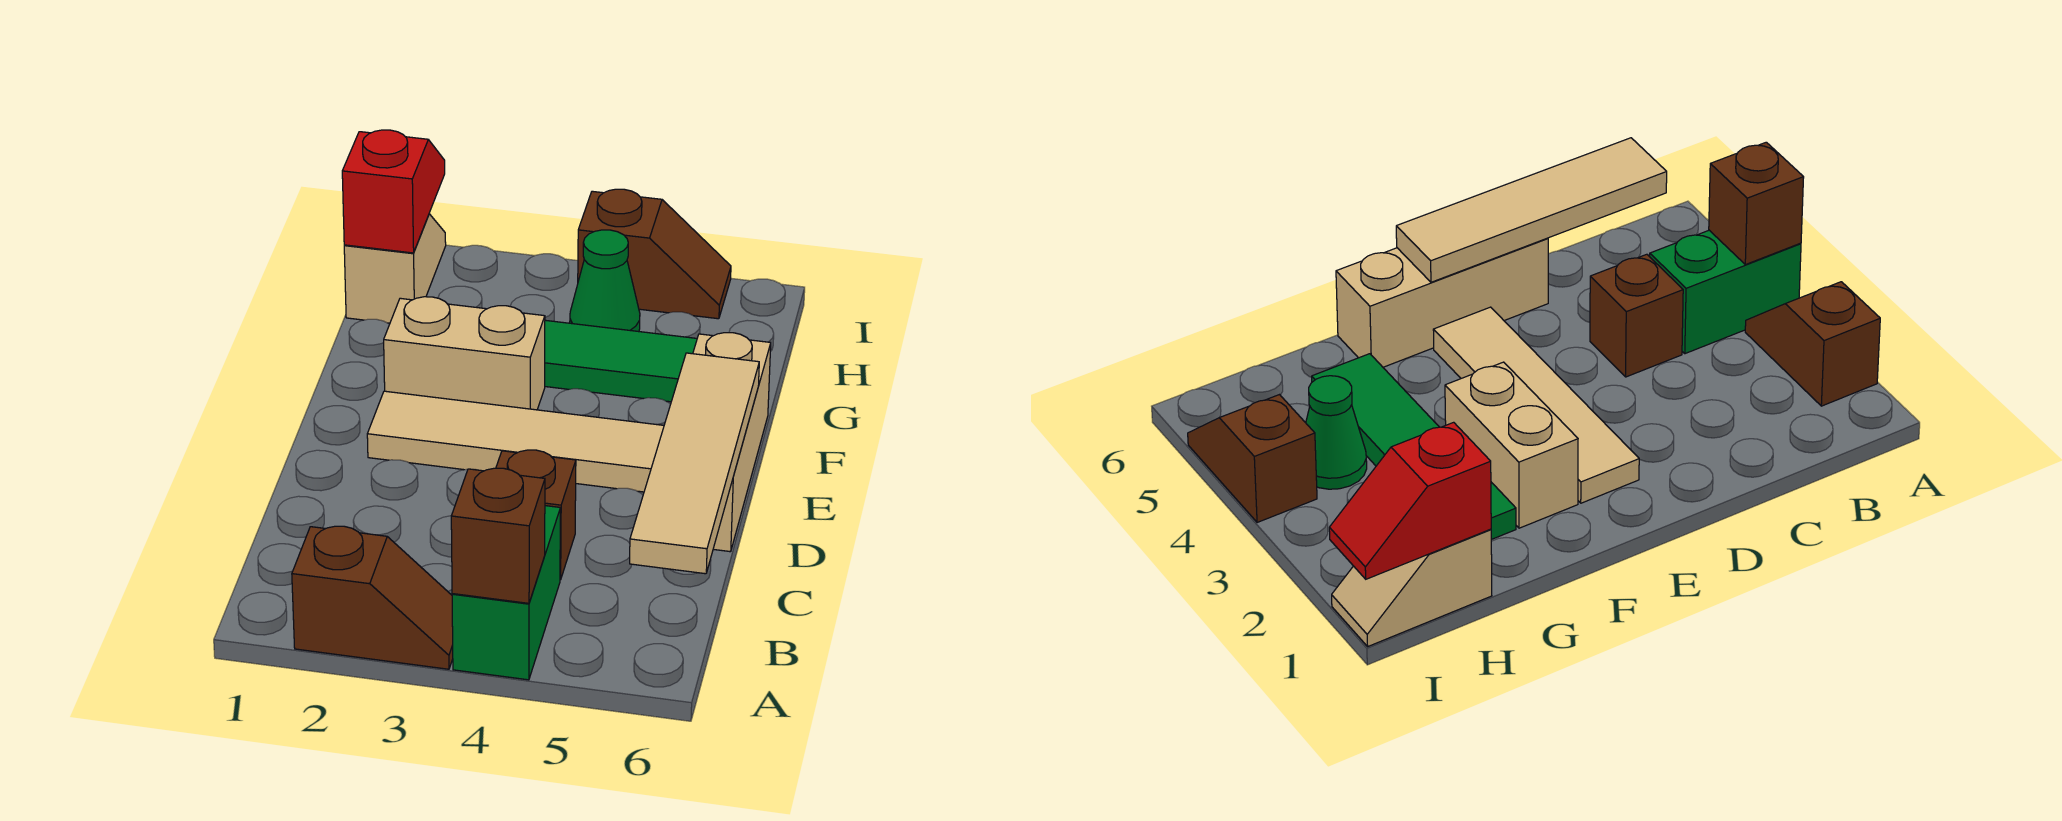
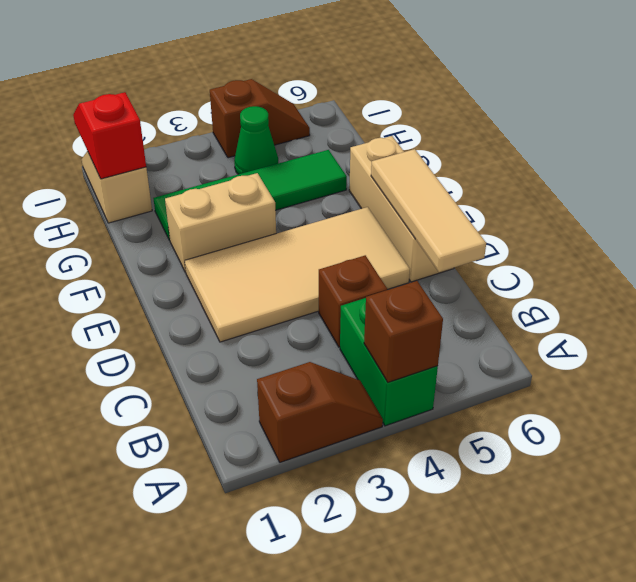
tan tile B6:E6 level 2 -> tan tile C6:E6 level 2
tan tile E2:E5 level 1 -> tan tile D2:E5 level 1

